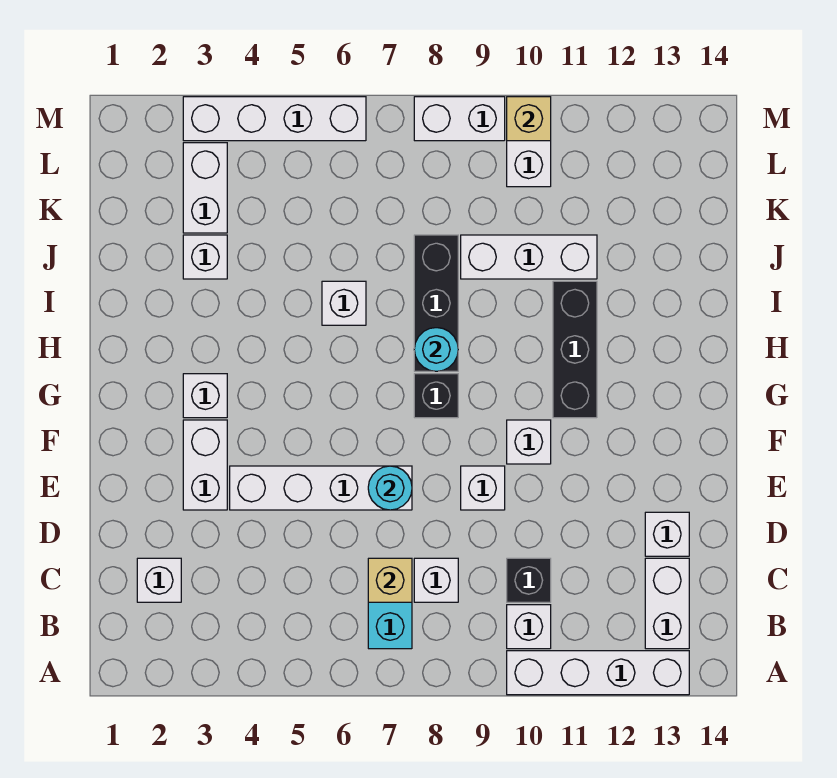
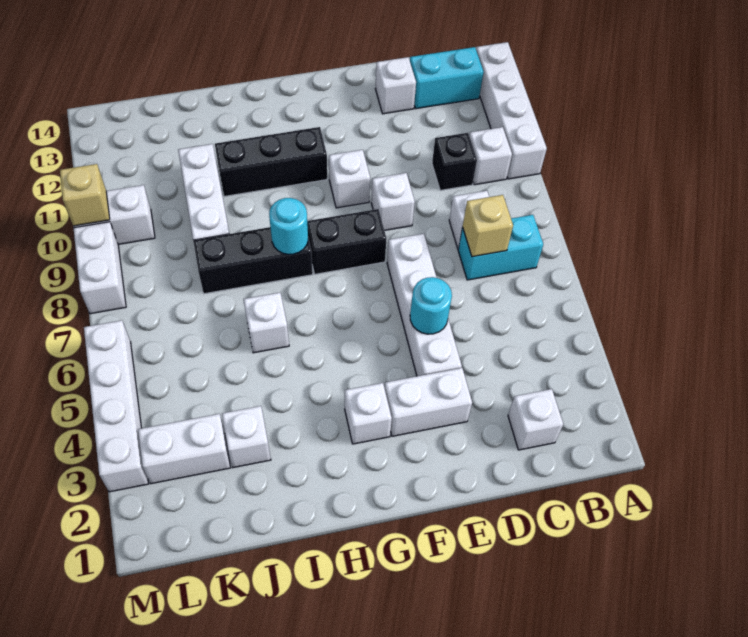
white brick B13:C13 level 1 -> cyan brick B13:C13 level 1
cyan round brick E7 level 2 -> cyan round brick E5 level 2
black brick G8 level 1 -> black brick F8:G8 level 1

